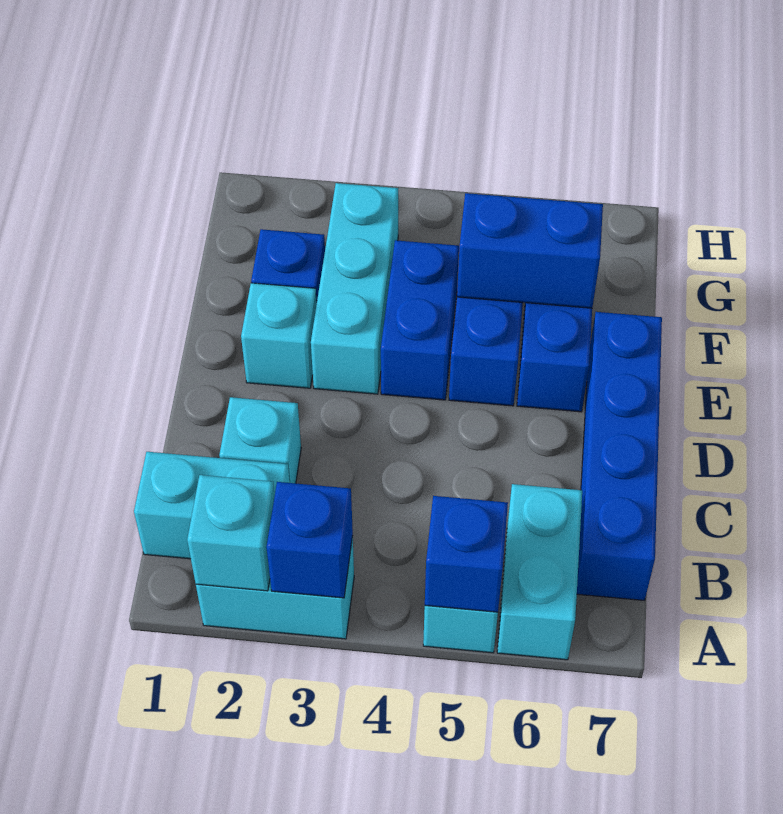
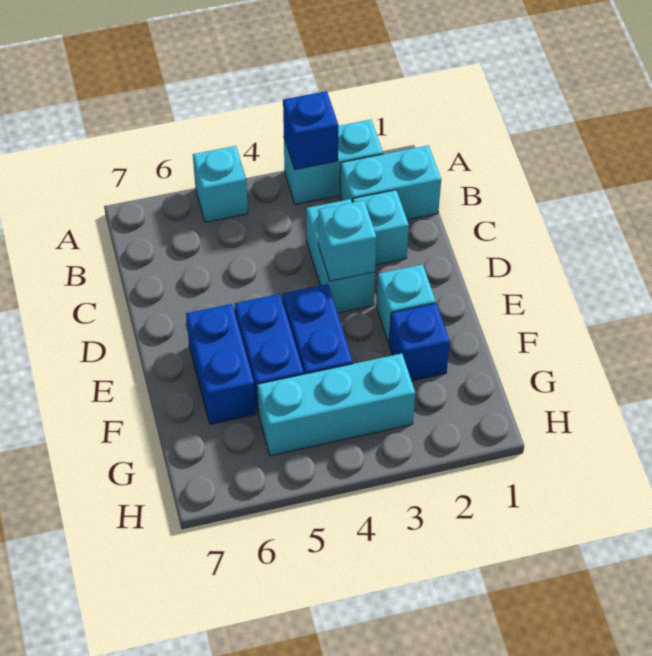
cyan brick A2 level 2 -> cyan brick D3 level 2
blue brick A5 level 2 -> none
cyan brick A6:B6 level 1 -> cyan brick C3:D3 level 1
blue brick B7:E7 level 1 -> none
cyan brick E3:G3 level 1 -> cyan brick G3:G5 level 1
blue brick F5:F6 level 2 -> none

